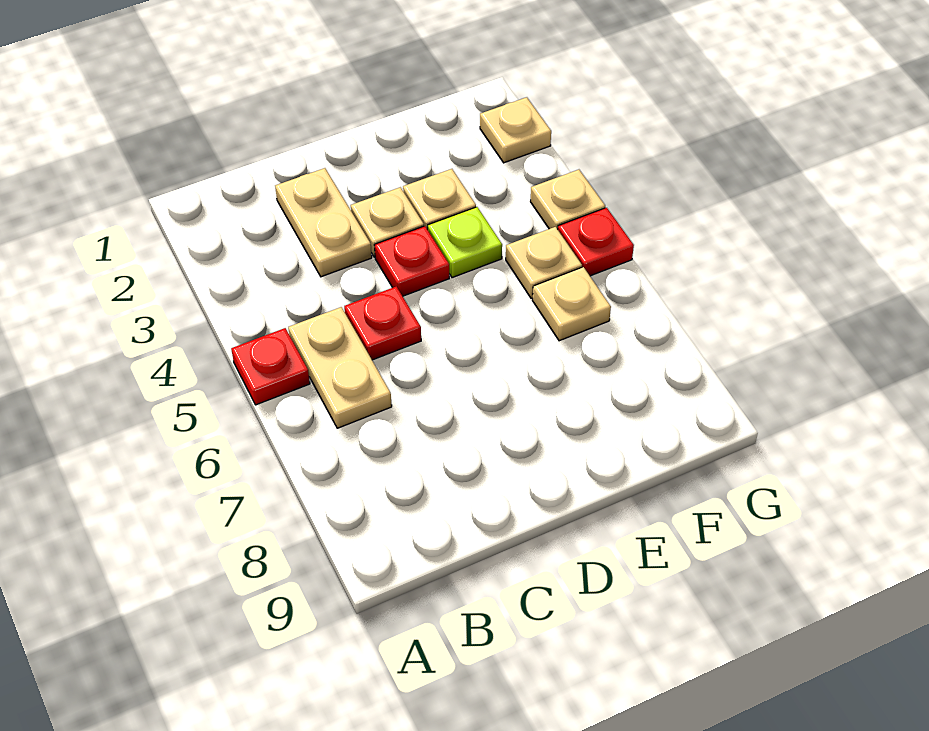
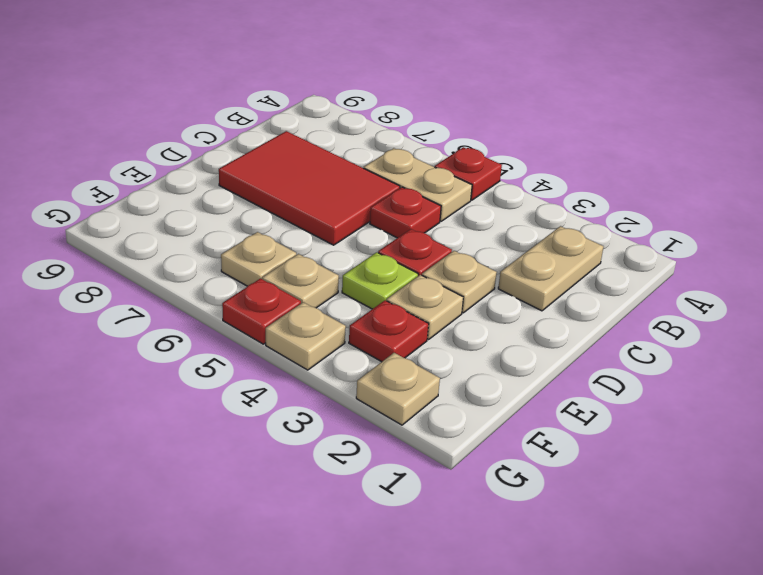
tan plate C2:C3 level 1 -> tan plate B2:C2 level 1
none -> red tile C6:D8 level 1
none -> red plate F3 level 1

